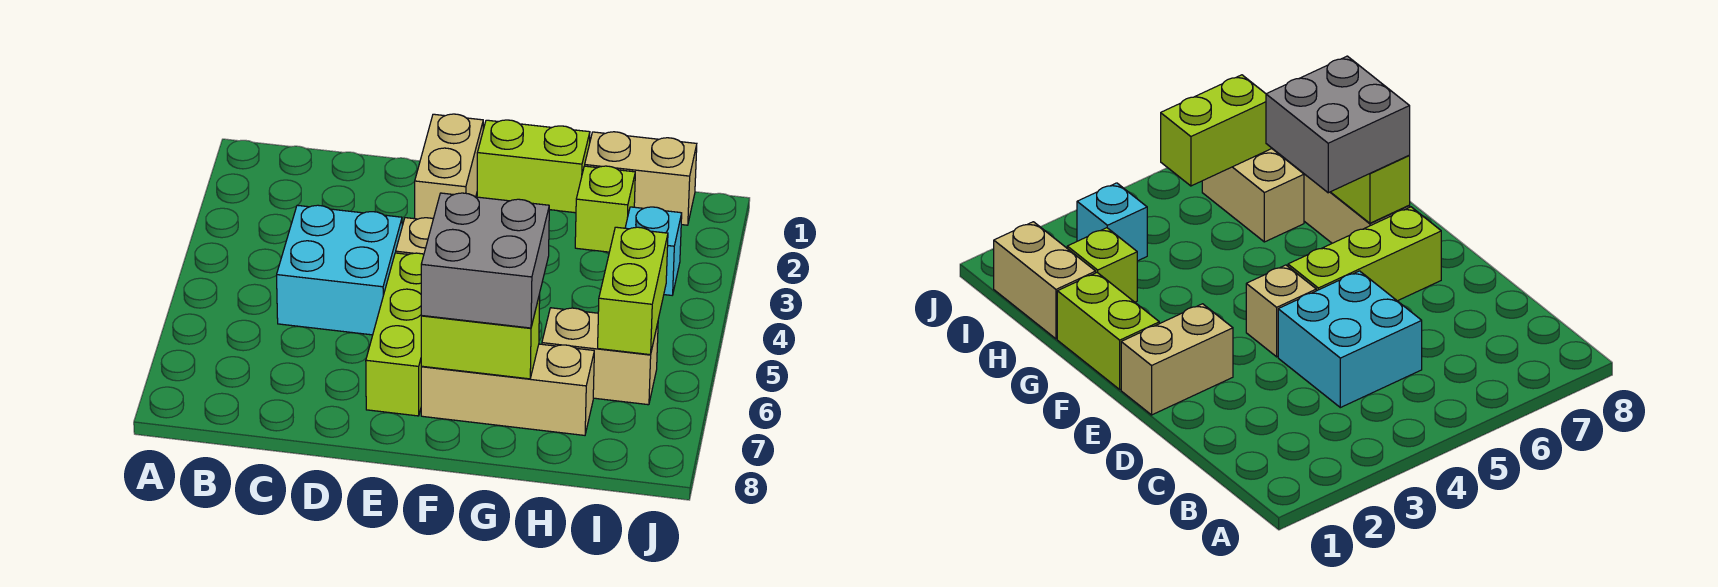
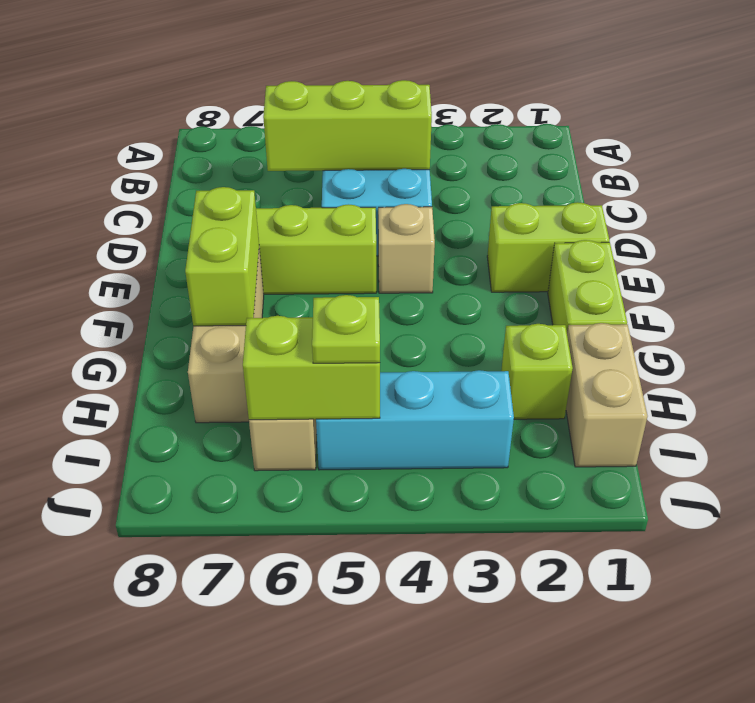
none -> lime brick C4:C6 level 2
tan brick E1:E2 level 1 -> lime brick E1:E2 level 1
grey brick F6:G7 level 3 -> none
cyan brick I3 level 1 -> cyan brick I3:I5 level 1
none -> lime plate I5 level 3

